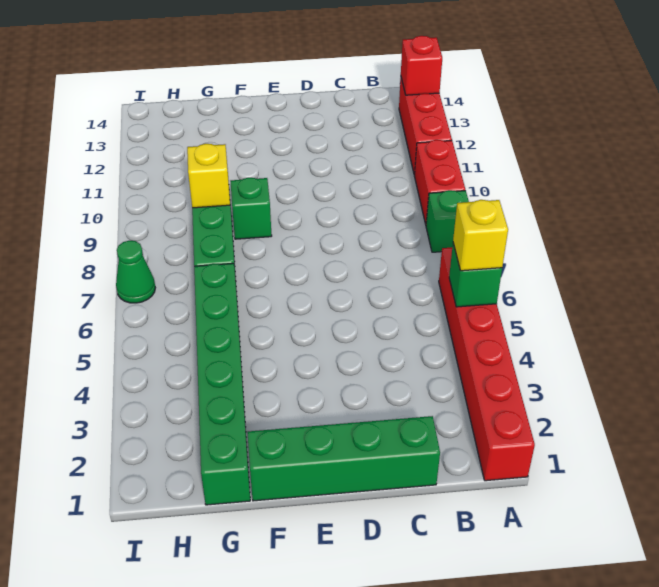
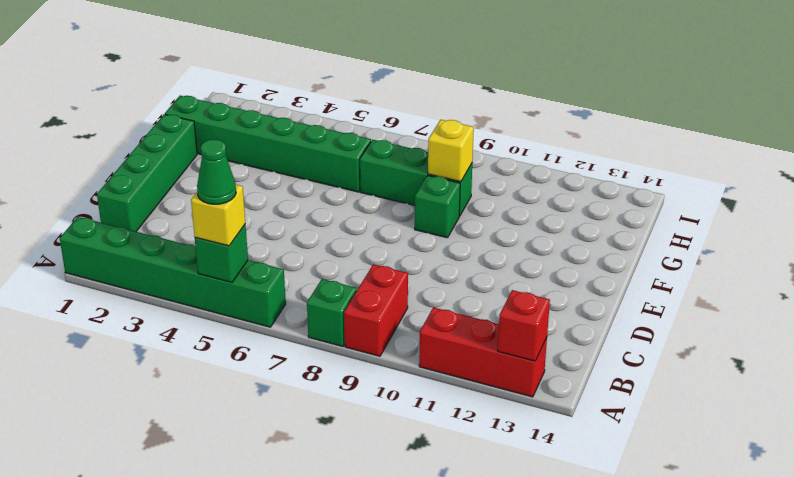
red brick A1:A6 level 1 -> green brick A1:A6 level 1
red brick A9:A10 level 1 -> red brick A9:B9 level 1
green cone I7 level 1 -> green cone A5 level 4

